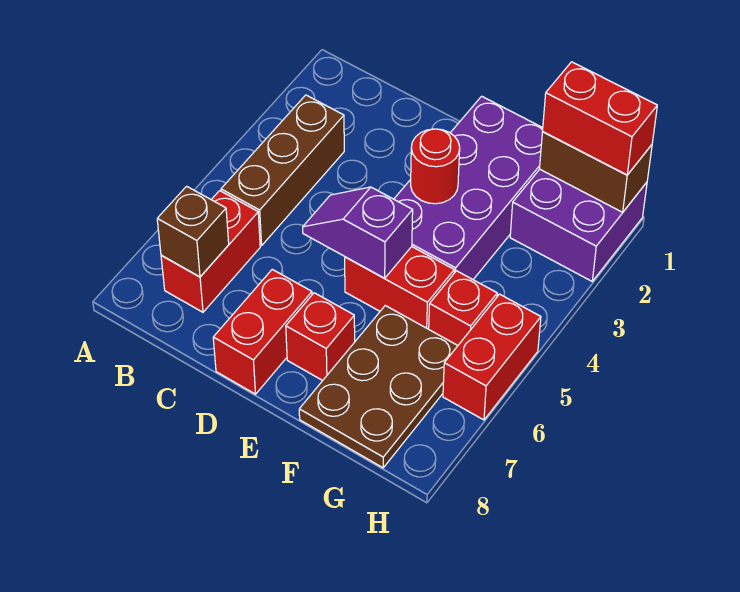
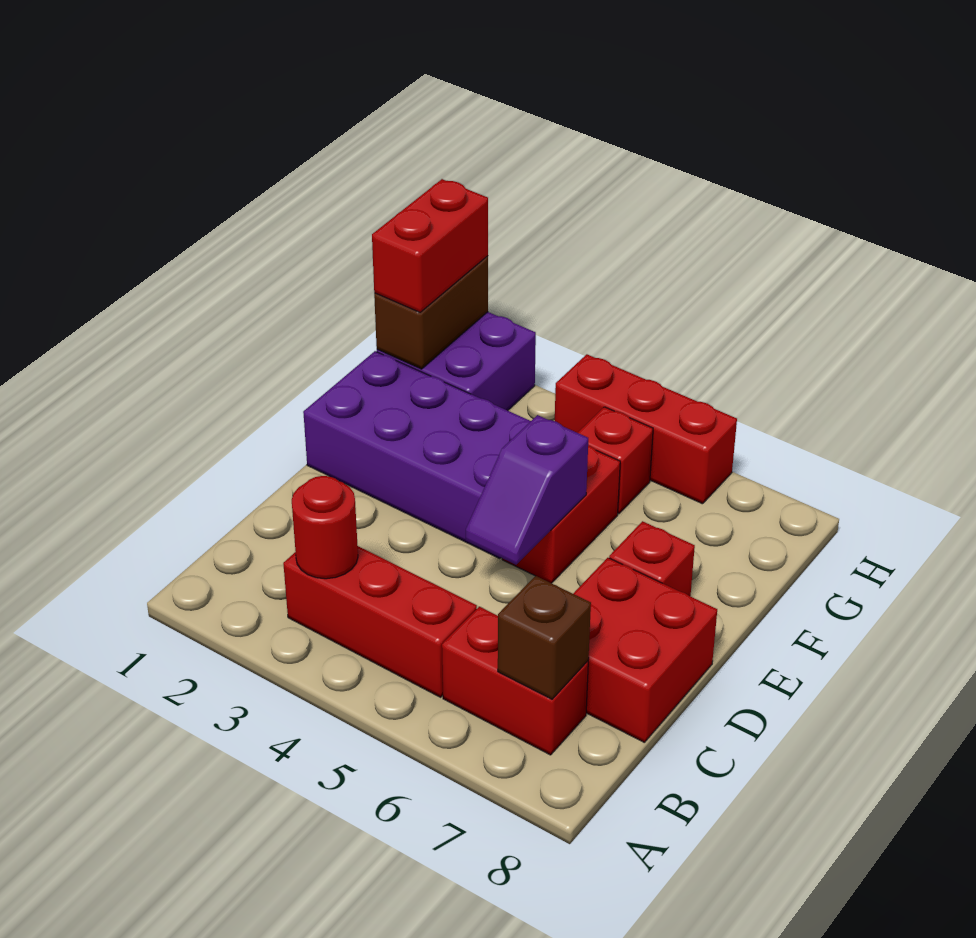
brown brick B3:B5 level 1 -> red brick B3:B5 level 1
red brick D7:D8 level 1 -> red brick C7:D8 level 1
red round brick E3 level 2 -> red round brick B3 level 2
brown plate F6:G8 level 1 -> none
red brick H5:H6 level 1 -> red brick H4:H6 level 1

